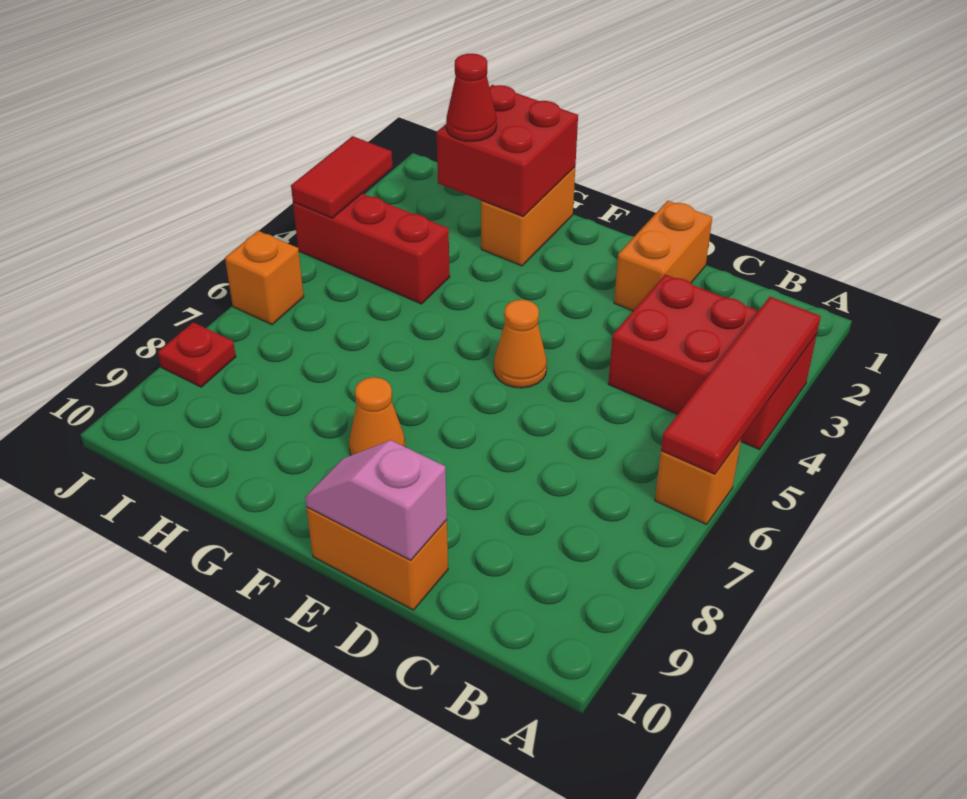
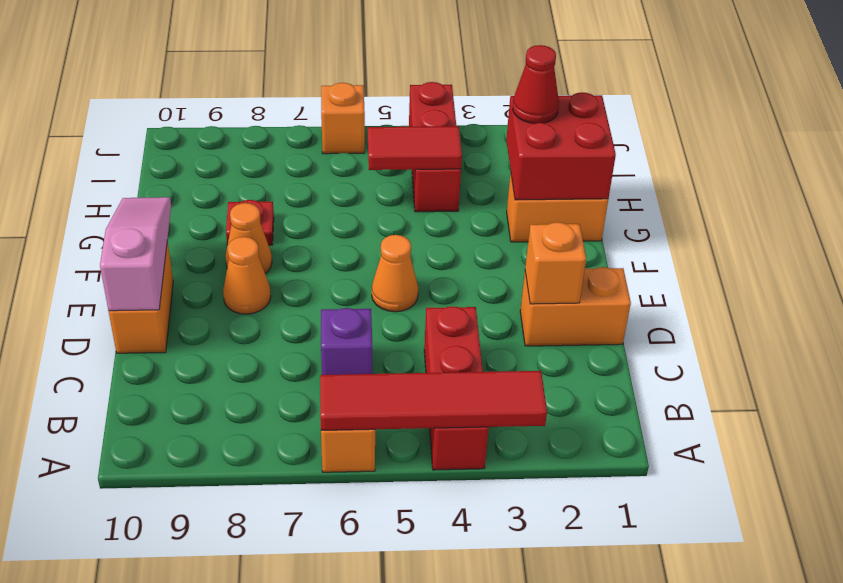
red brick A3:C4 level 1 -> red brick A4:C4 level 1
none -> purple brick C6 level 1
none -> orange brick D2 level 2
pink slope D10:E10 level 2 top D -> pink slope D10:F10 level 2 top D
none -> orange cone E8 level 1
red tile J3:J4 level 2 -> red tile H4:H5 level 2
red plate J8 level 1 -> red plate G8 level 1

